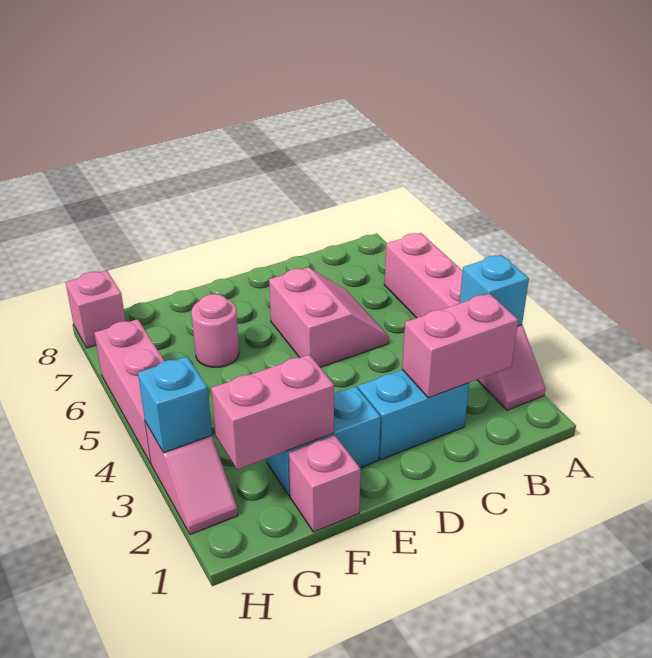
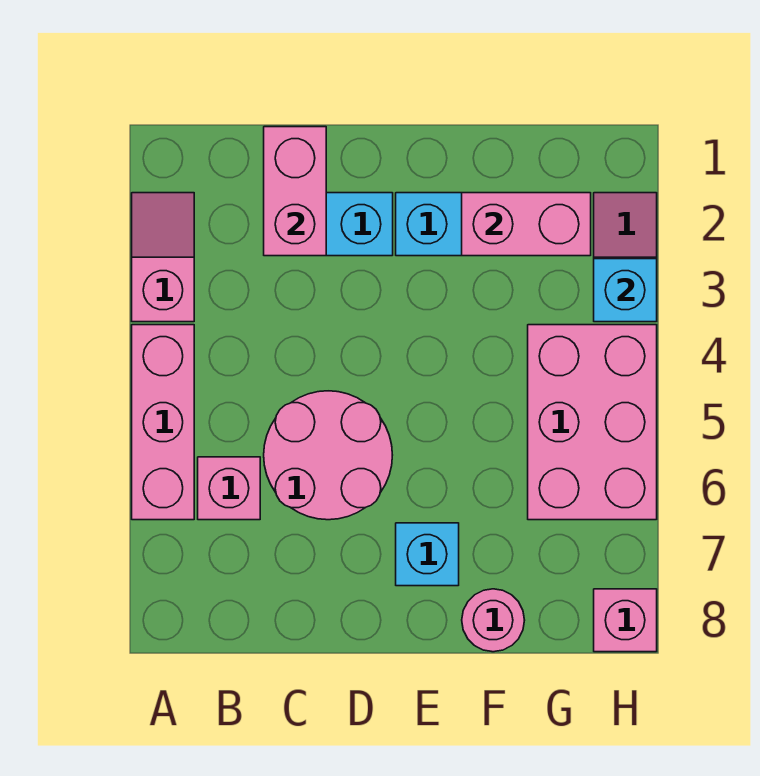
cyan brick A3 level 2 -> cyan brick E7 level 1
pink brick B2:C2 level 2 -> pink brick C1:C2 level 2
pink slope C5:D6 level 1 top D -> pink round brick C5:D6 level 1
pink brick F1 level 1 -> pink brick B6 level 1
pink round brick F6 level 1 -> pink round brick F8 level 1
pink brick H4:H6 level 1 -> pink brick G4:H6 level 1

